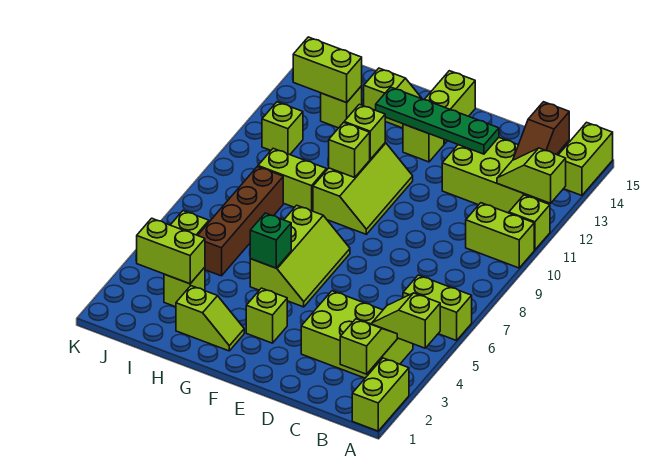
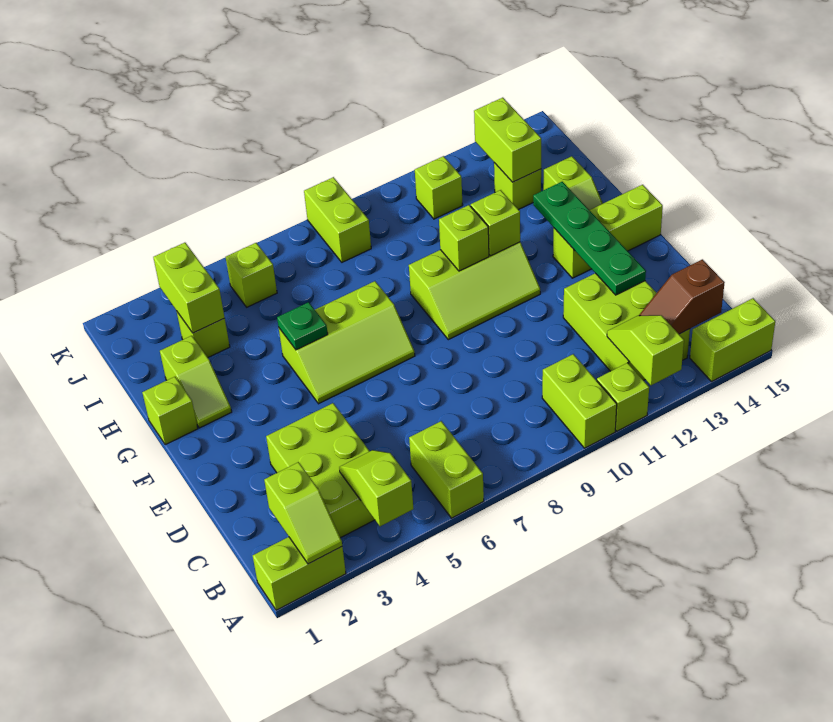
lime slope B2:B3 level 2 top 2 -> lime slope A2:B2 level 2 top B
lime brick F3 level 1 -> lime brick G1 level 1
green brick G5 level 2 -> green plate G5 level 2
lime brick H9:I9 level 1 -> lime brick J8:K8 level 1
brown brick I5:I8 level 1 -> none

